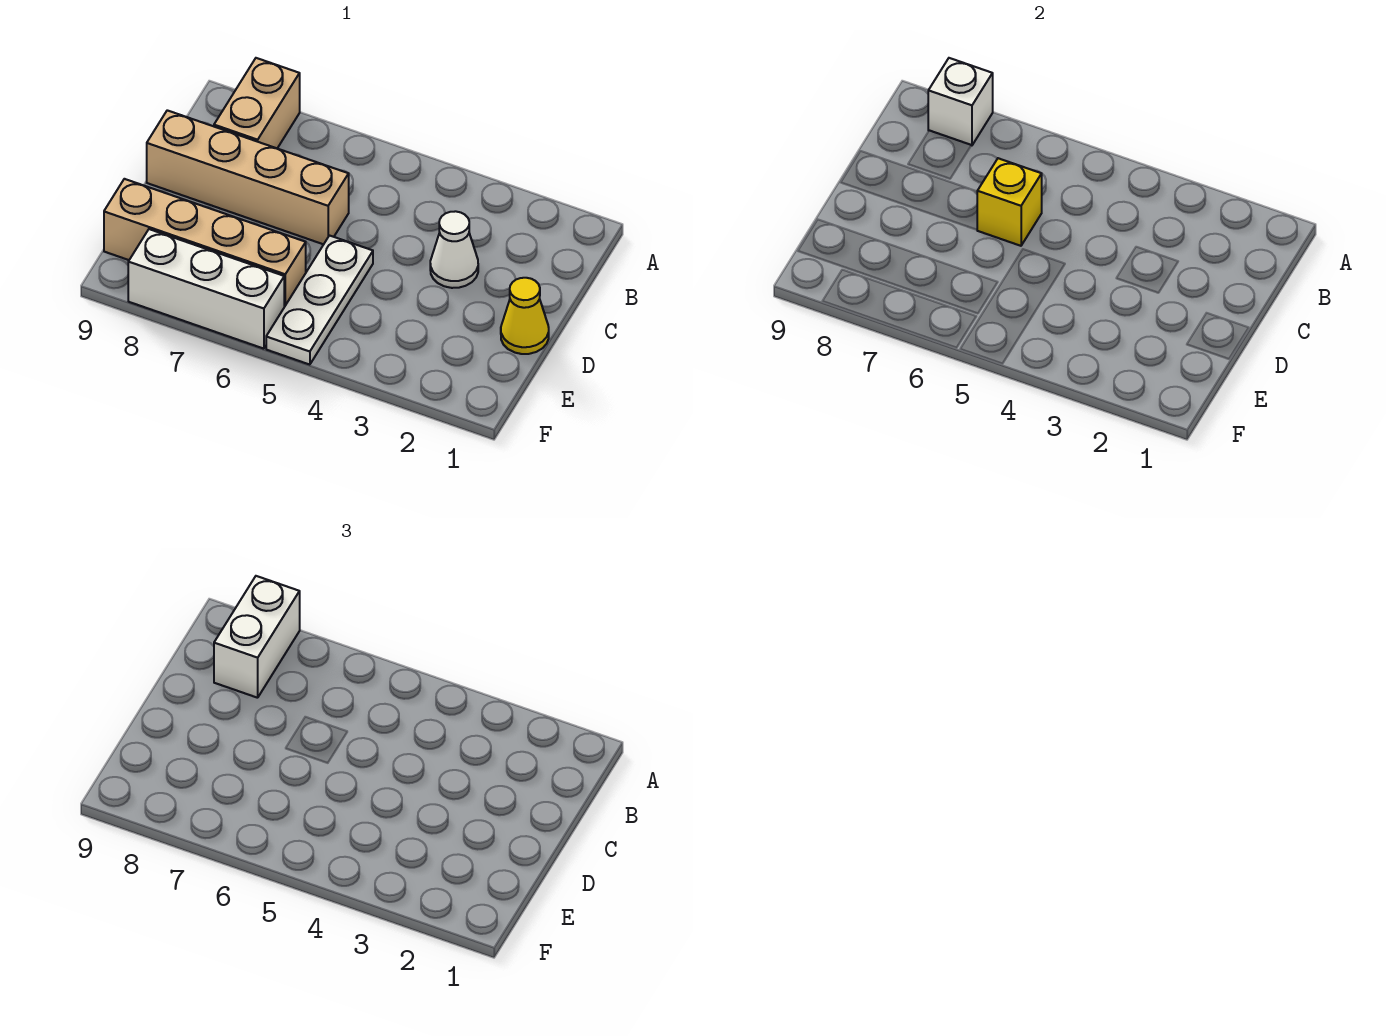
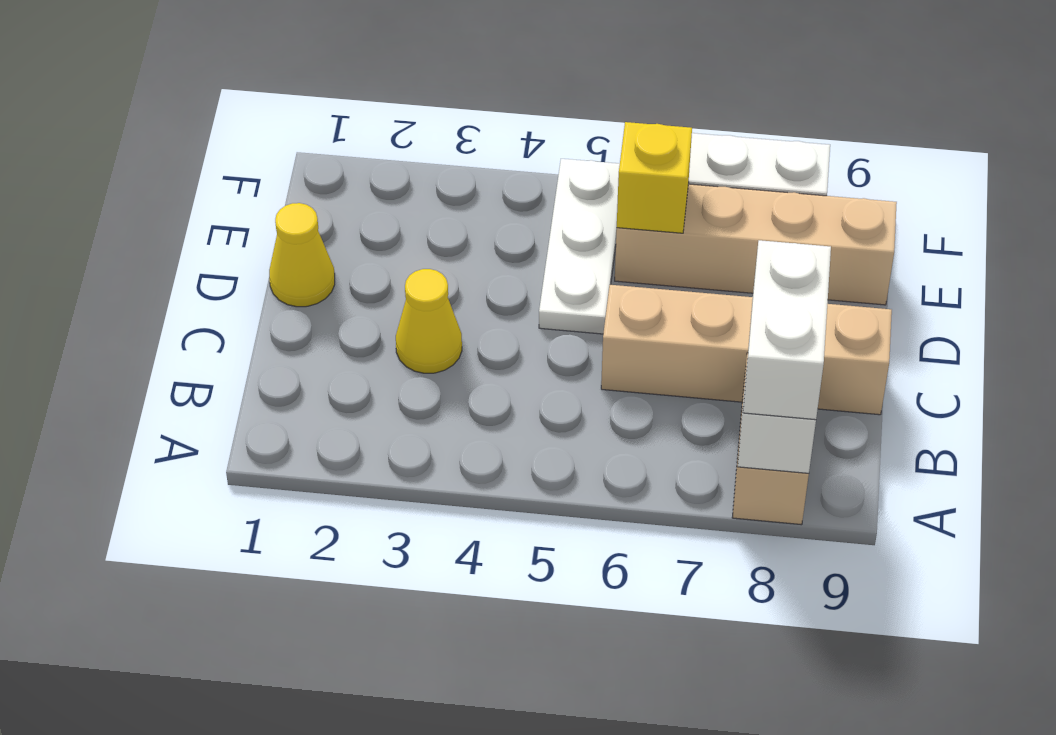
white cone C3 level 1 -> yellow cone C3 level 1
yellow brick C6 level 2 -> yellow brick E6 level 2

